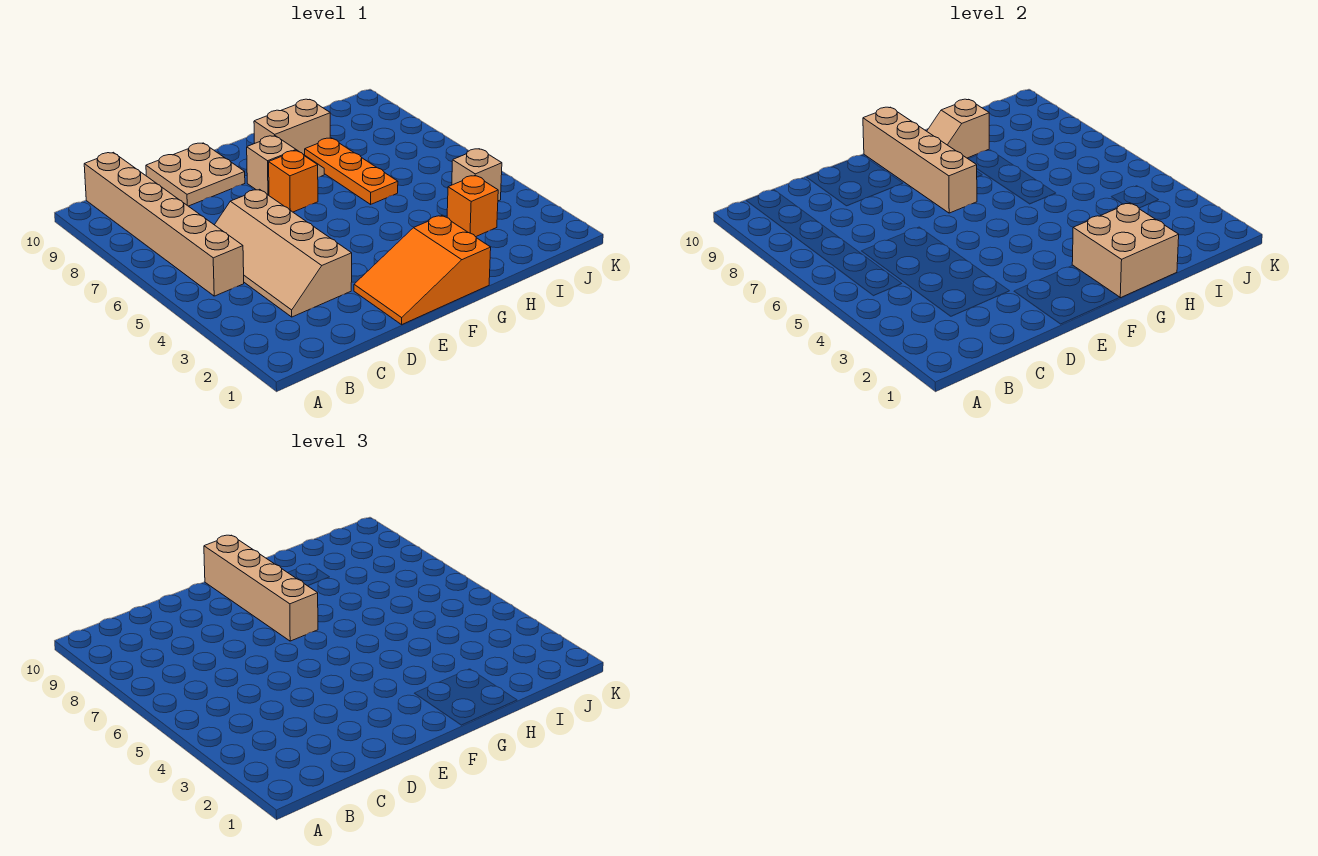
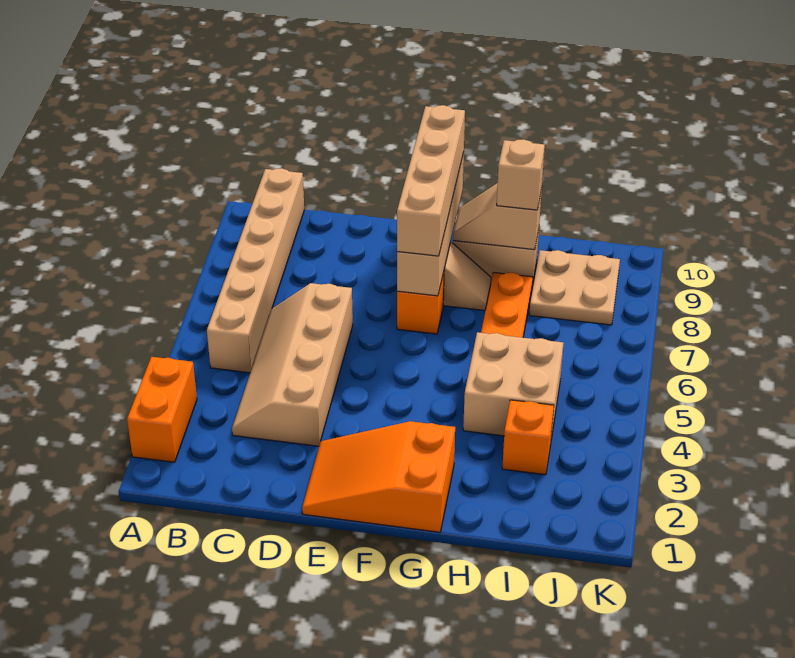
none -> orange brick A2:A3 level 1
tan plate D9:E10 level 1 -> tan plate I8:J9 level 1
tan brick G1:H2 level 2 -> tan brick H4:I5 level 1
tan brick J4 level 1 -> tan brick H9 level 3

